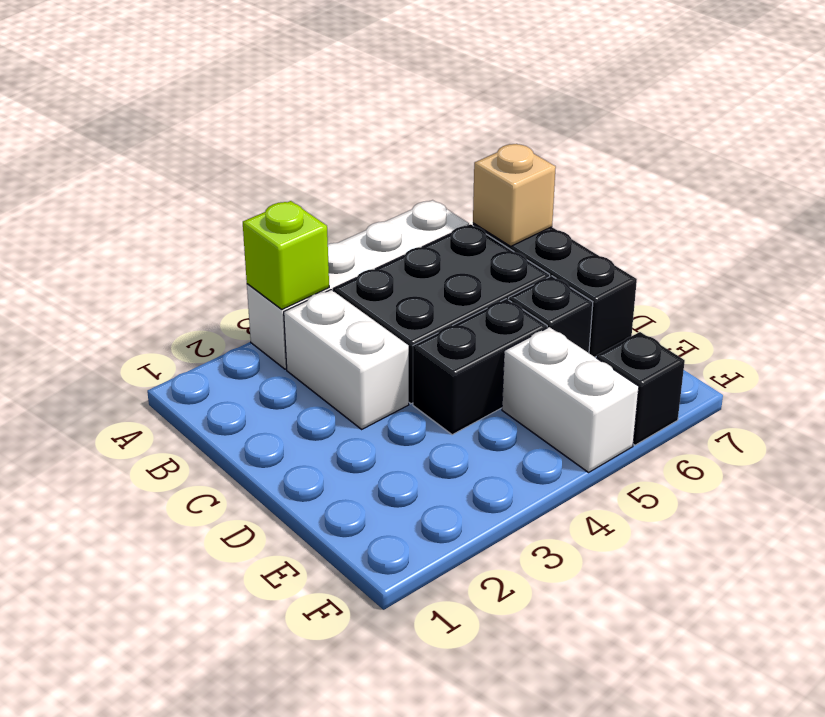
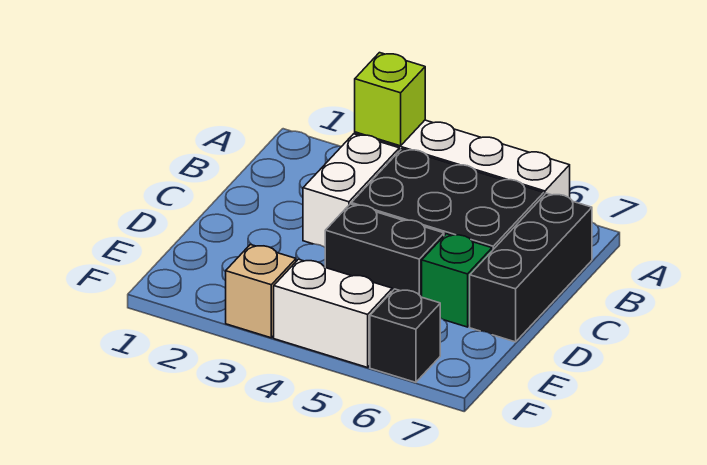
tan brick B7 level 2 -> tan brick F3 level 1
black brick D6 level 1 -> green brick D6 level 1
white brick E5:F5 level 1 -> white brick F4:F5 level 1

